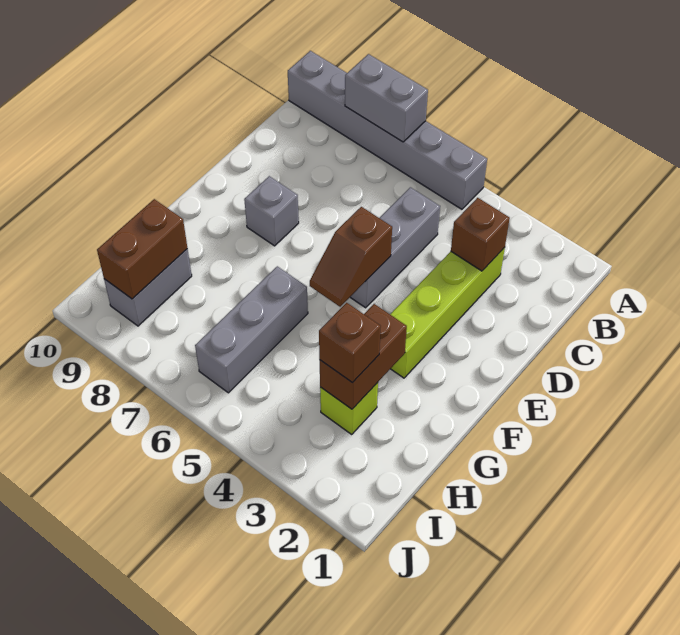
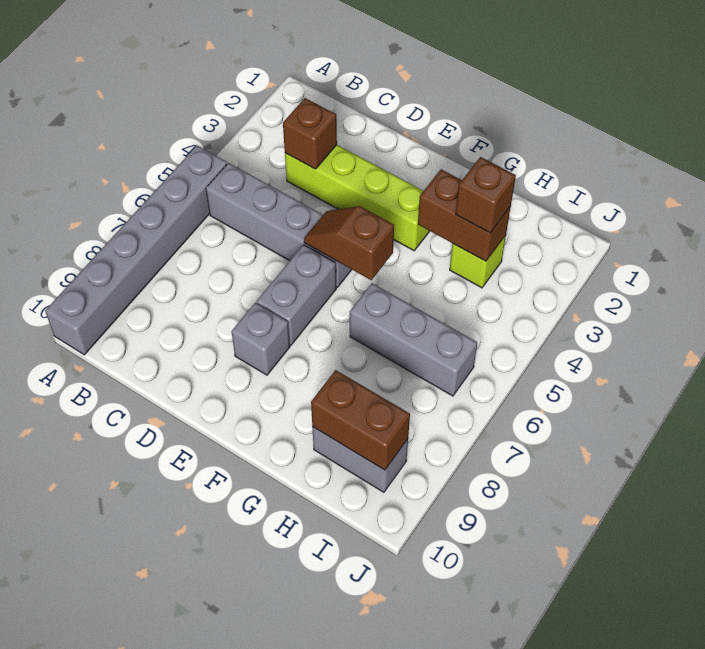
grey brick A7:A8 level 2 -> grey brick E6:E7 level 1
grey brick C5:E5 level 1 -> grey brick B5:E5 level 1
brown slope E5:F5 level 2 top E -> brown slope E5:F5 level 2 top F

